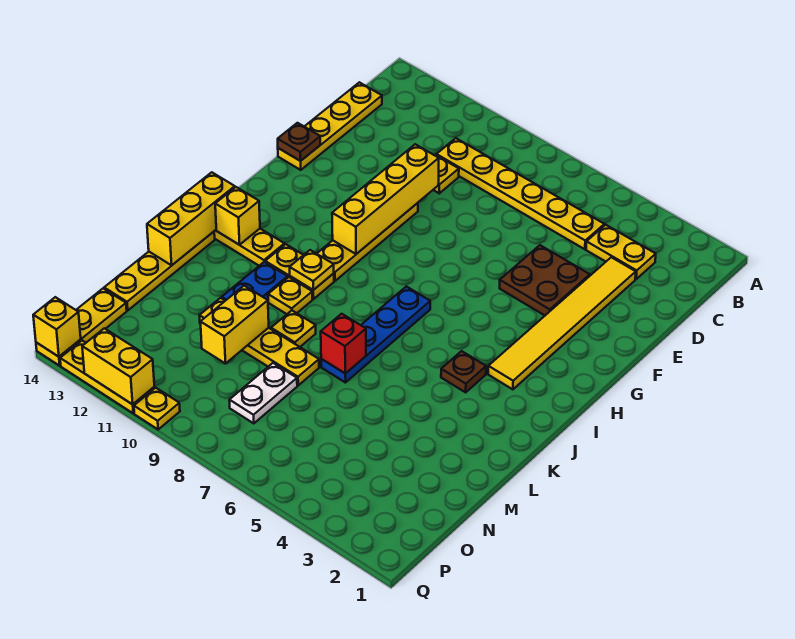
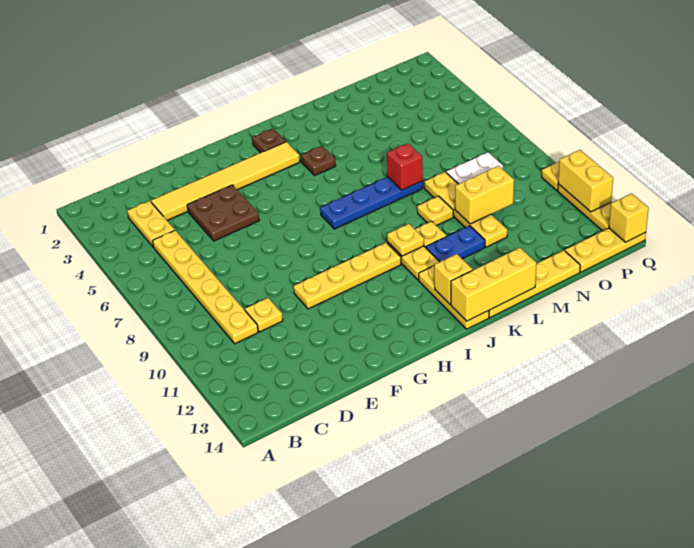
yellow plate C14:F14 level 1 -> none
yellow brick E10:H10 level 2 -> none
brown plate F14 level 2 -> brown plate I2 level 1

